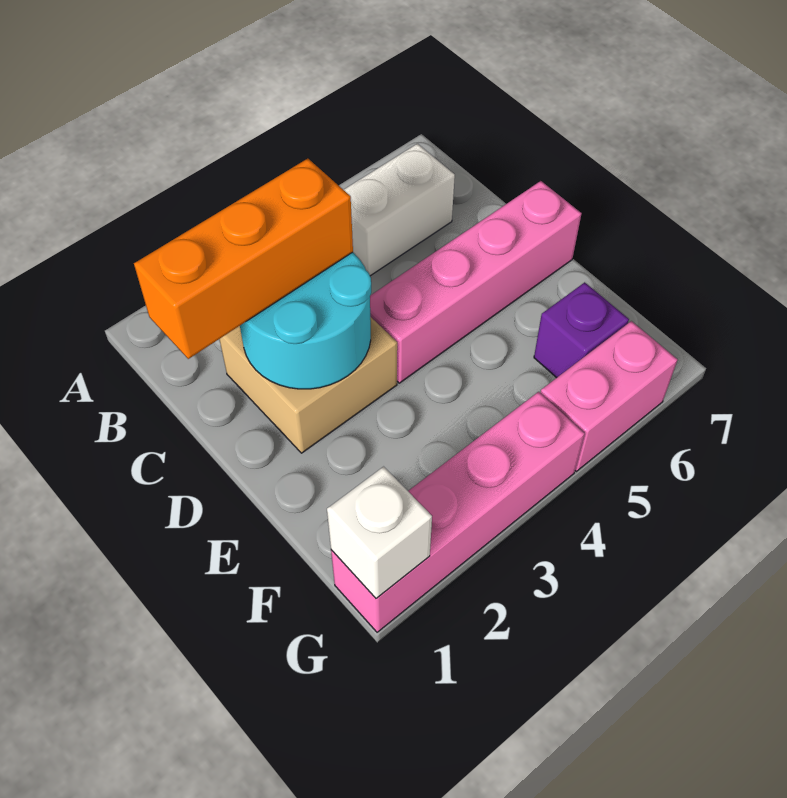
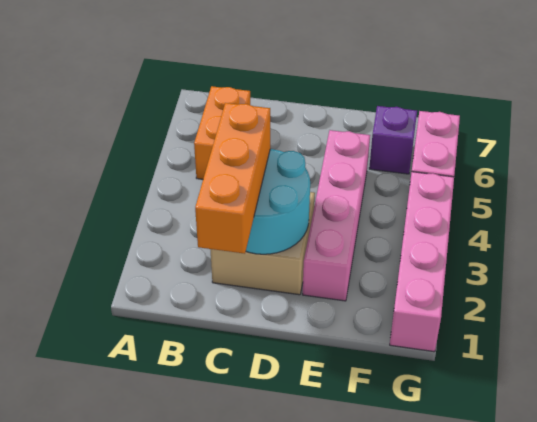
white brick B5:B6 level 1 -> orange brick B5:B6 level 1
pink brick D4:D7 level 1 -> pink brick E2:E5 level 1
white brick G1 level 2 -> none

